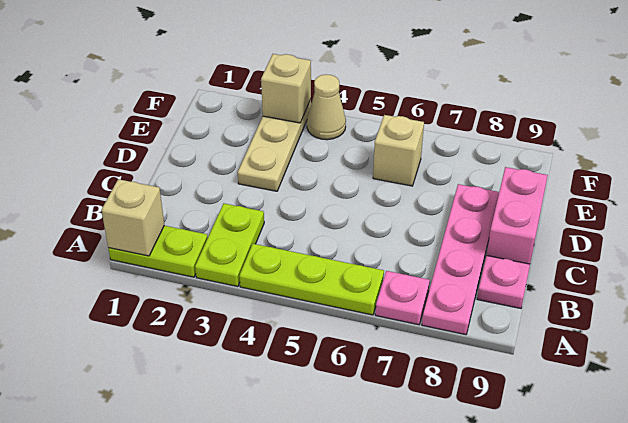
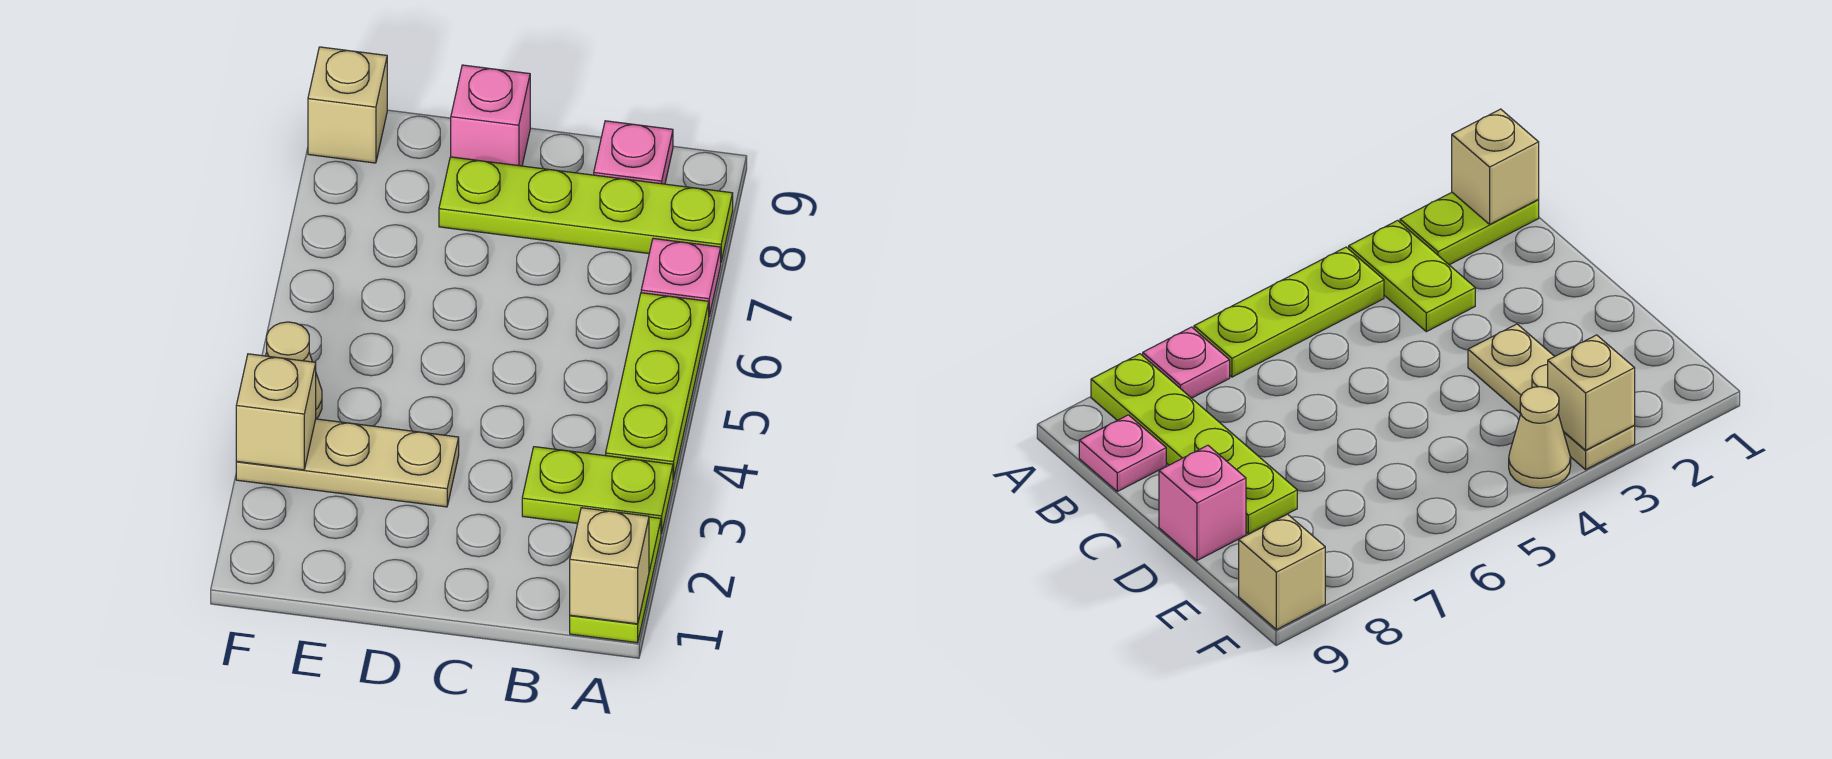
pink plate A8:D8 level 1 -> lime plate A8:D8 level 1
pink brick C9:D9 level 1 -> pink brick D9 level 1
tan brick E6 level 1 -> tan brick F9 level 1

